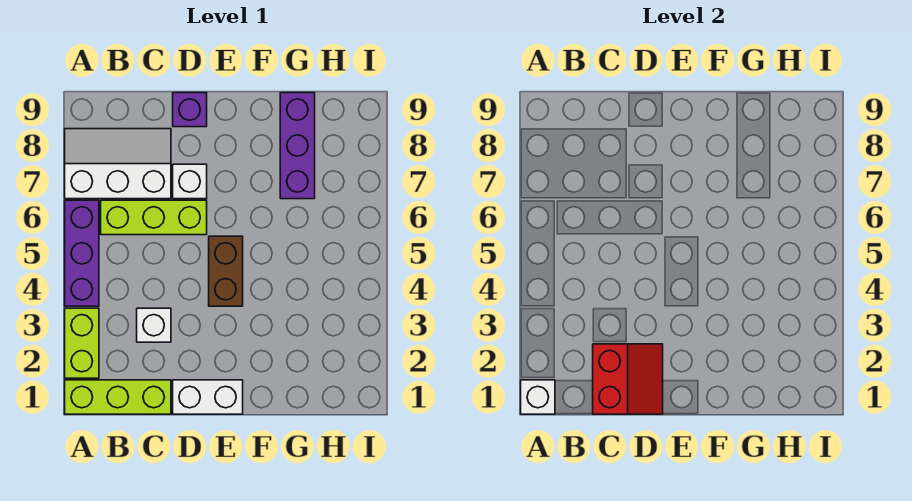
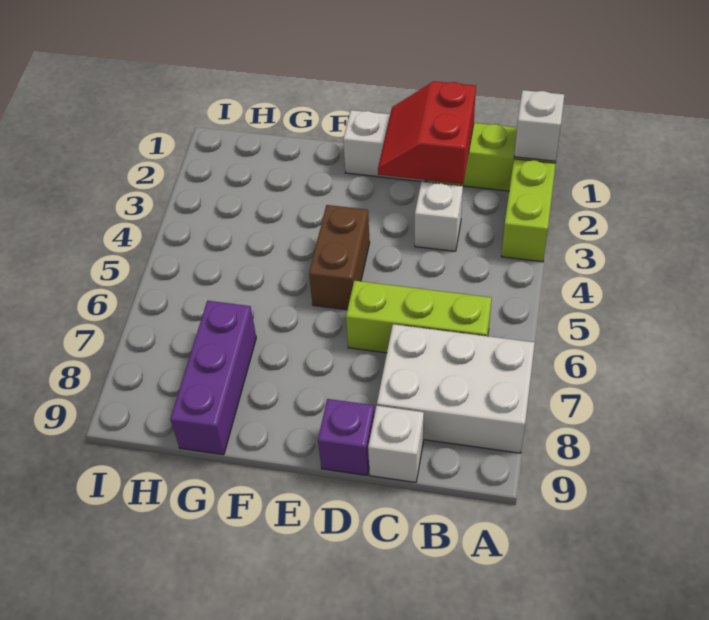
purple brick A4:A6 level 1 -> none
white slope A7:C8 level 1 top 7 -> white brick A7:C8 level 1
white brick D7 level 1 -> white brick C9 level 1

